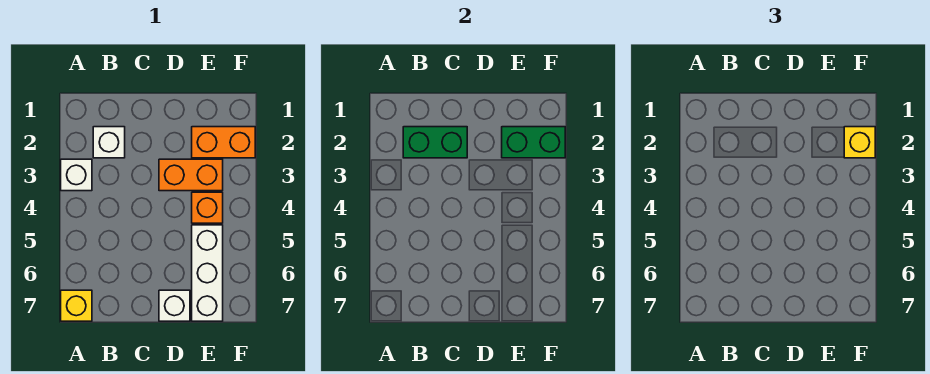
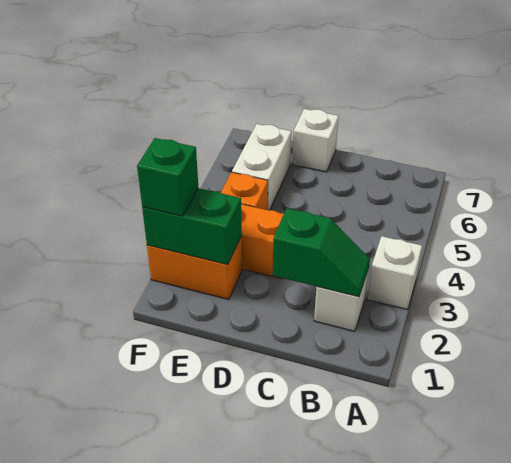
yellow brick A7 level 1 -> none
green brick B2:C2 level 2 -> green slope B2:C2 level 2 top C
white brick E5:E7 level 1 -> white brick E5:E6 level 1
yellow brick F2 level 3 -> green brick F2 level 3

